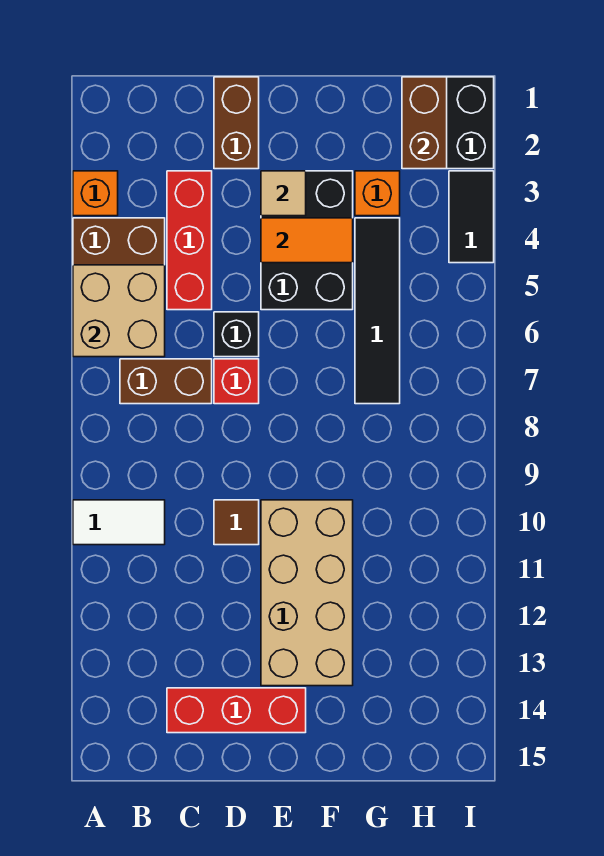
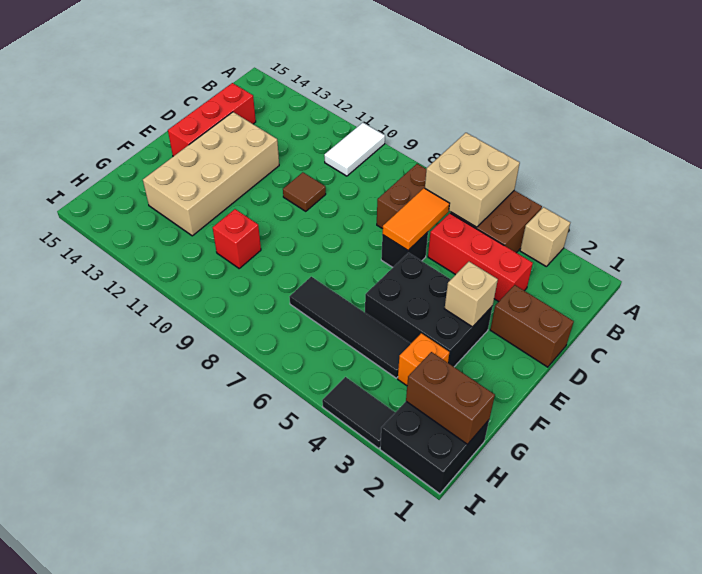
orange brick A3 level 1 -> tan brick A3 level 1
red brick D7 level 1 -> red brick G10 level 1
tan tile E3 level 2 -> tan brick E3 level 2
orange tile E4:F4 level 2 -> orange tile C6:D6 level 2
tan brick E10:F13 level 1 -> tan brick D12:G13 level 1

